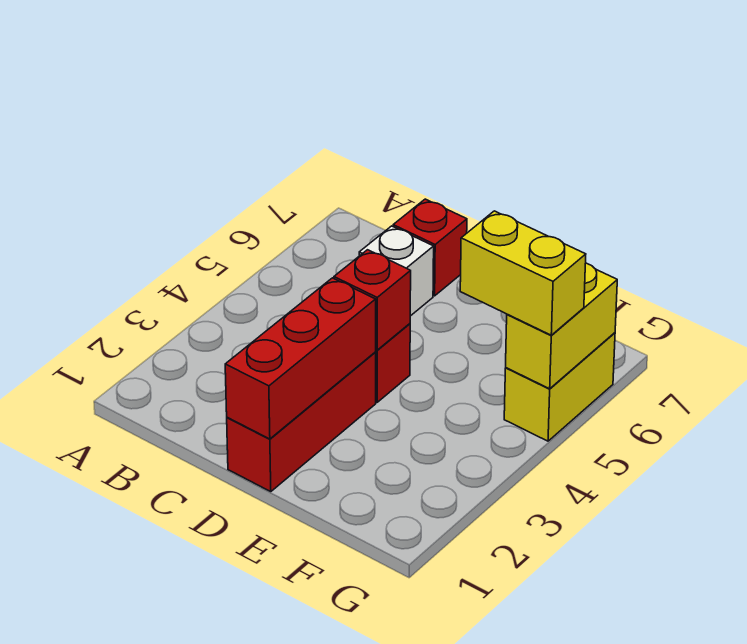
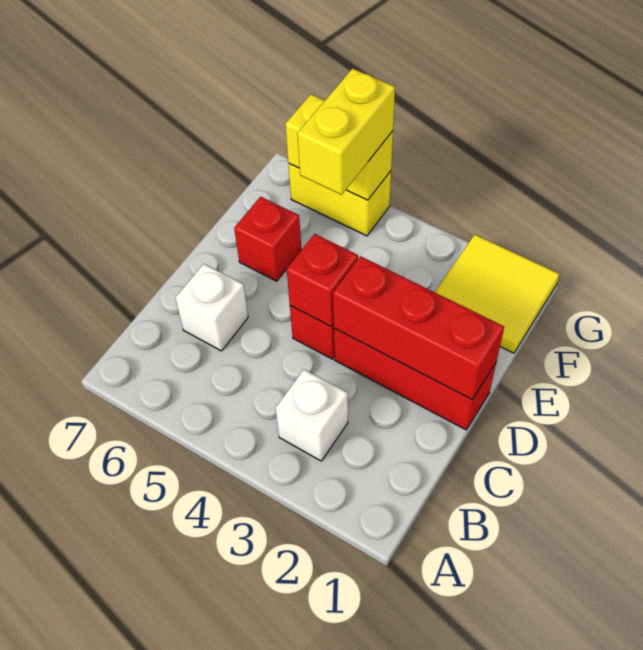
none -> white brick B3 level 1
red brick C7 level 1 -> red brick E6 level 1
none -> yellow tile F1:G2 level 1

